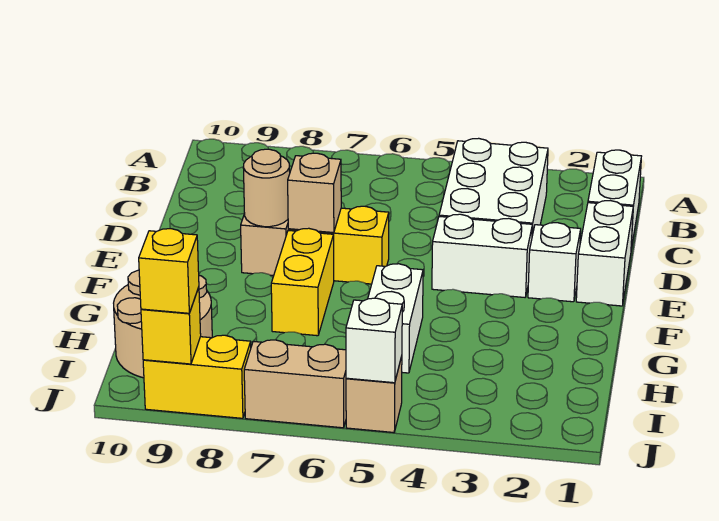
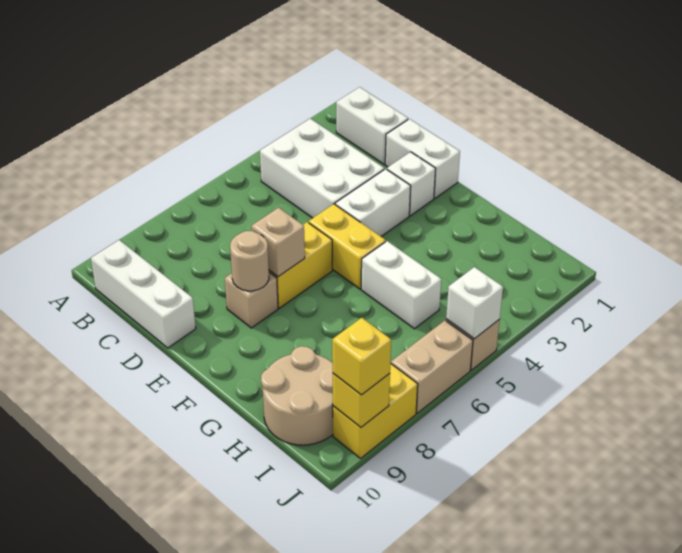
none -> white brick B10:D10 level 1
yellow brick F7:G7 level 1 -> yellow brick E5:F5 level 1

